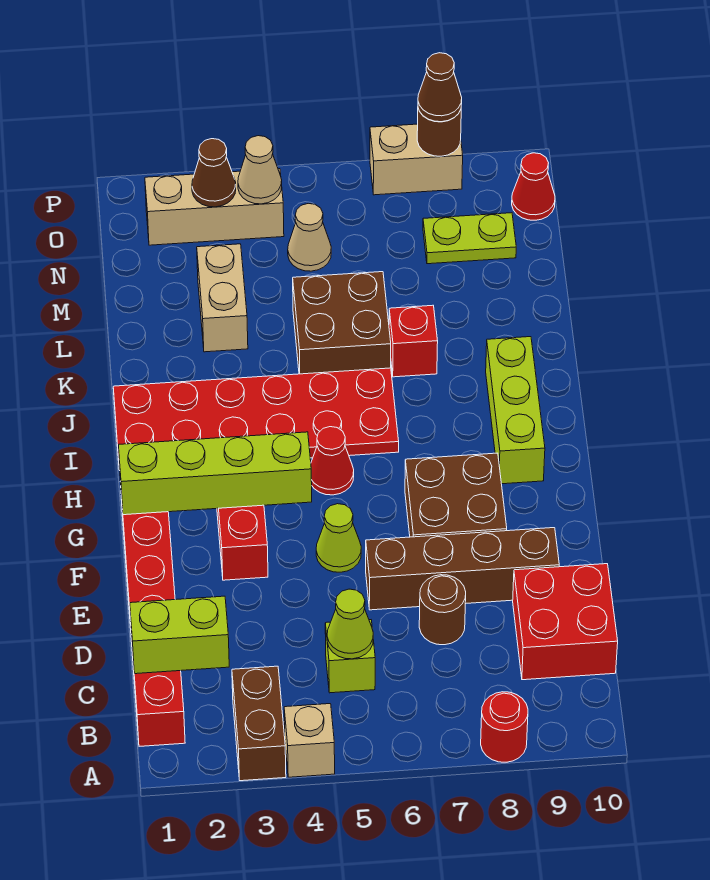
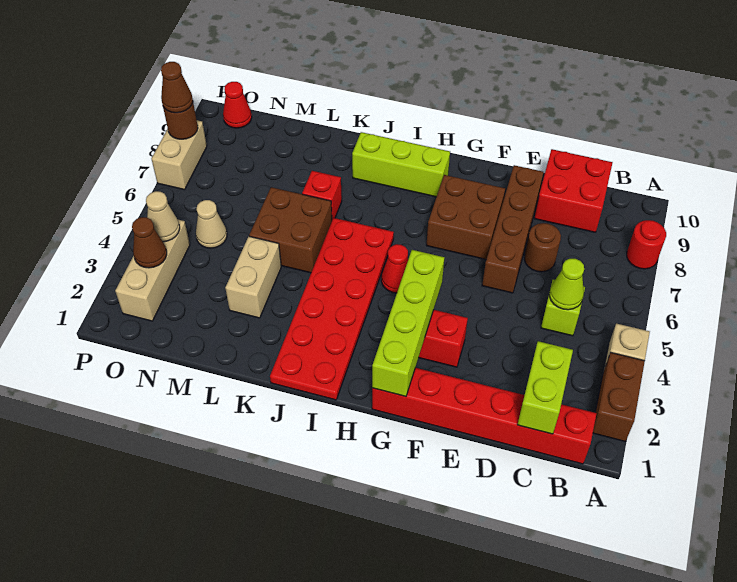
brown brick A3:B3 level 1 -> brown brick A2:A3 level 1
lime cone F5 level 1 -> none
tan brick L3:M3 level 1 -> tan brick L3:L4 level 1
lime plate N8:N9 level 1 -> none

